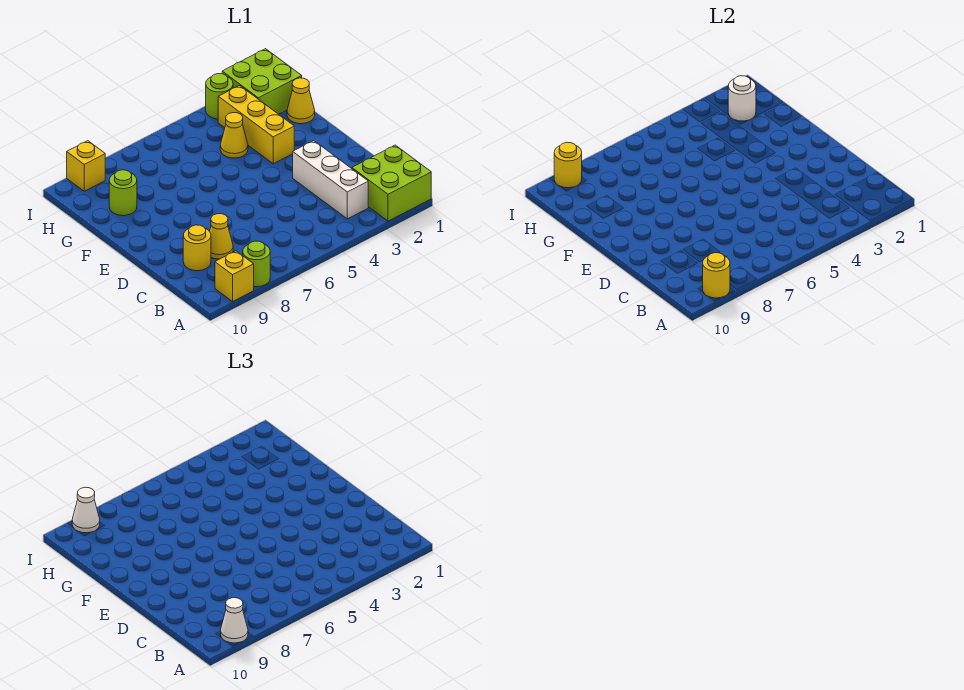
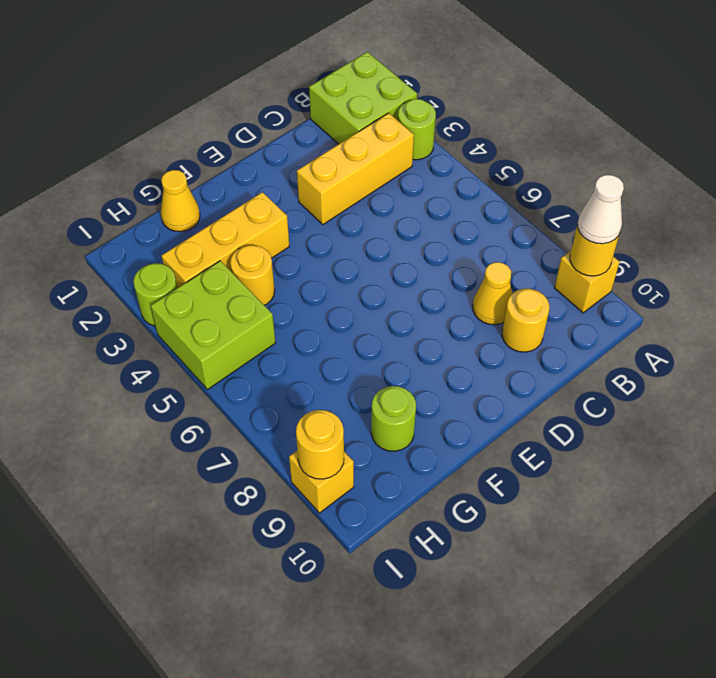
lime round brick A8 level 1 -> lime round brick A3 level 1
white brick B3:D3 level 1 -> yellow brick B3:D3 level 1
yellow cone G4 level 1 -> yellow round brick G4 level 1
lime brick H1:I2 level 1 -> lime brick H4:I5 level 1
white round brick H2 level 2 -> none
white cone I9 level 3 -> none

